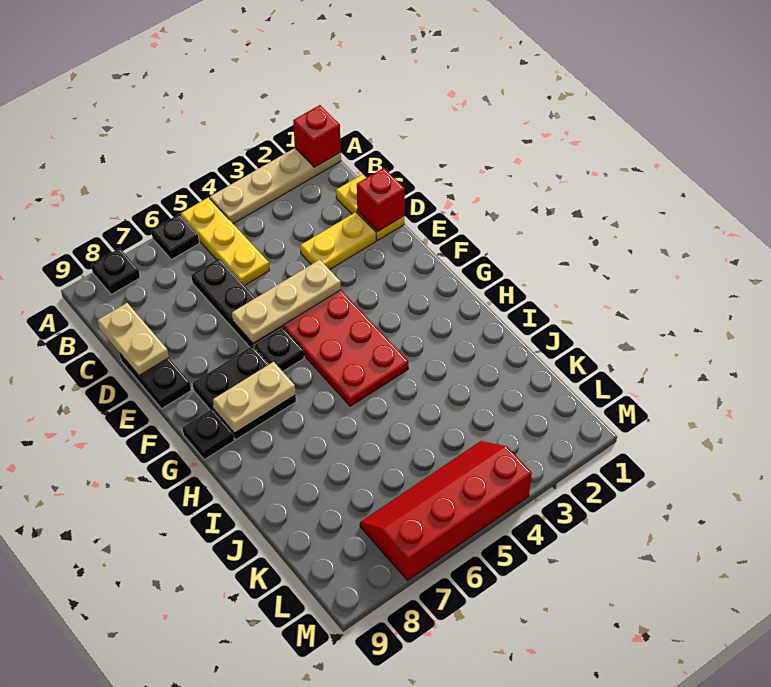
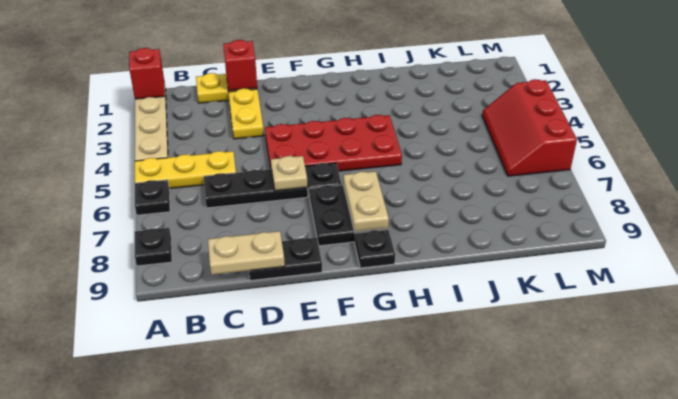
tan plate E4:E6 level 2 -> tan plate E6 level 2
red slope L4:M7 level 1 top M -> red slope L4:M6 level 1 top M

